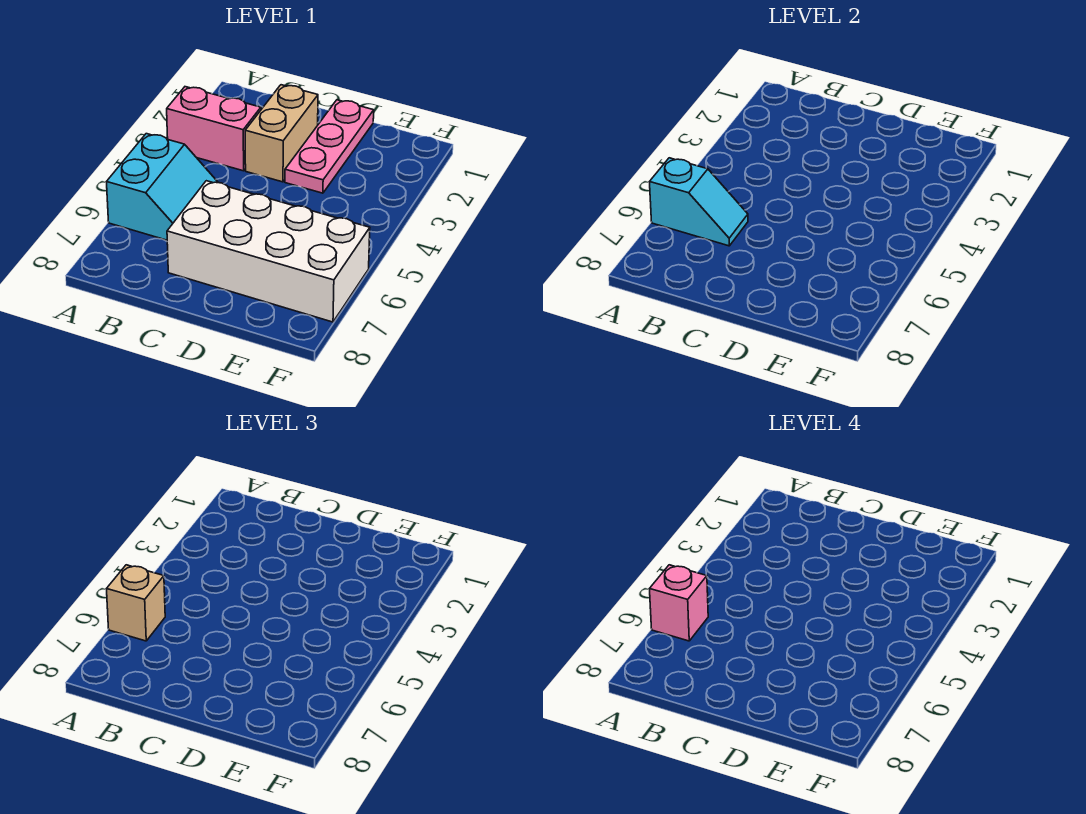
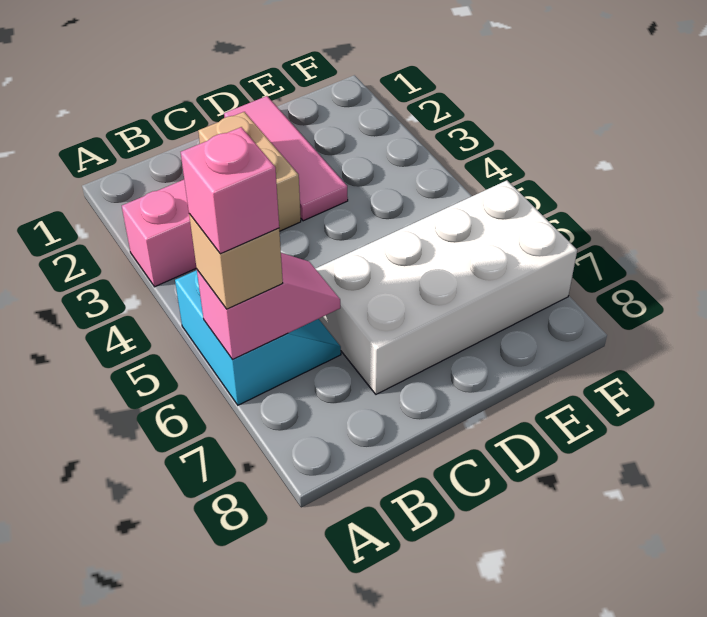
cyan slope A6:B6 level 2 top A -> pink slope A6:B6 level 2 top A
pink plate D1:D3 level 1 -> pink tile D1:D3 level 1

